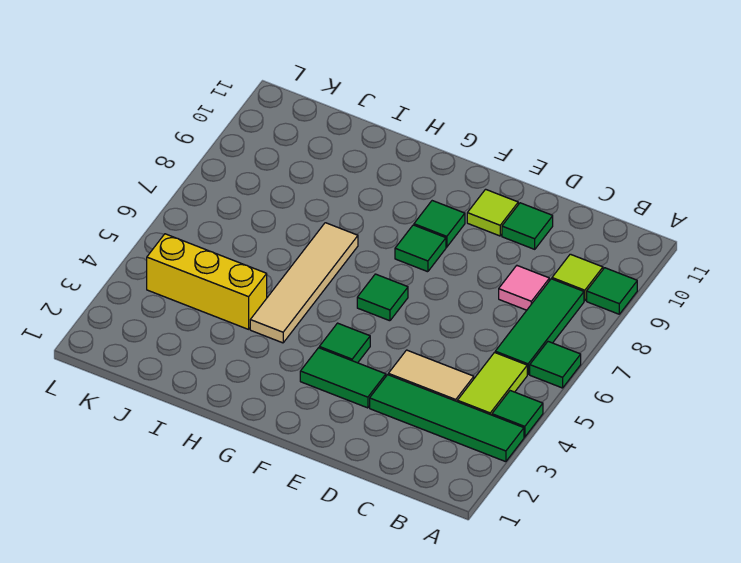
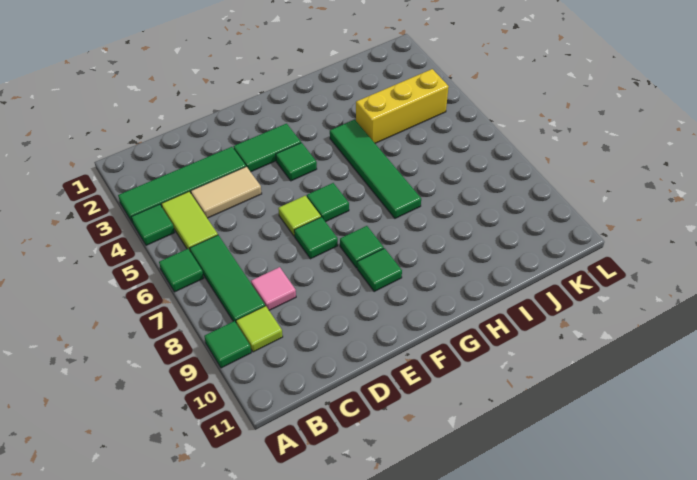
green tile D10 level 1 -> green tile E7 level 1
lime tile E10 level 1 -> lime tile E6 level 1
tan tile H4:H7 level 1 -> green tile H4:H7 level 1

